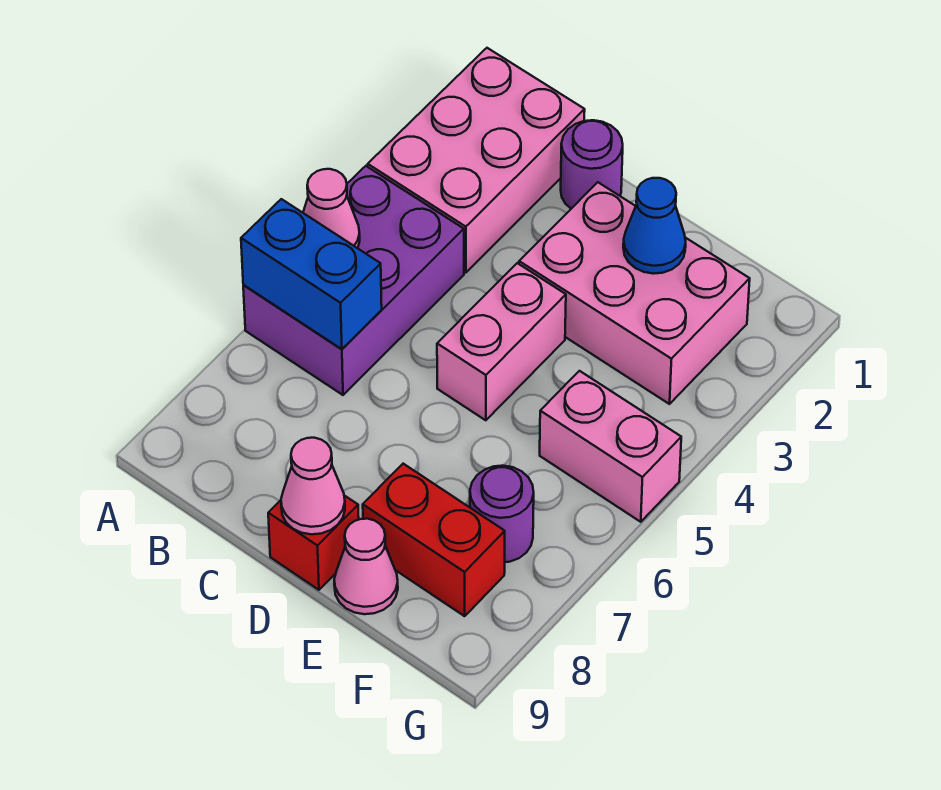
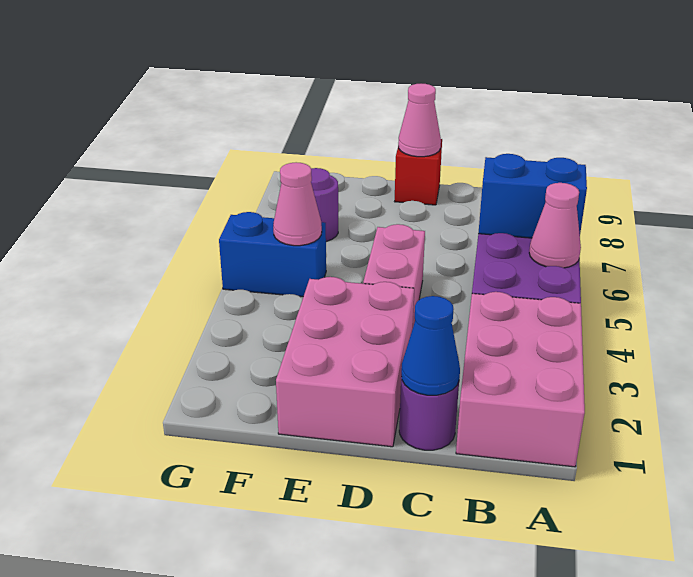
pink brick D2:F3 level 1 -> pink brick D1:E3 level 1
blue cone E2 level 2 -> blue cone C1 level 2
red brick E8:F8 level 1 -> none
pink cone E9 level 1 -> pink cone F5 level 2
pink brick F5:G5 level 1 -> blue brick F5:G5 level 1

